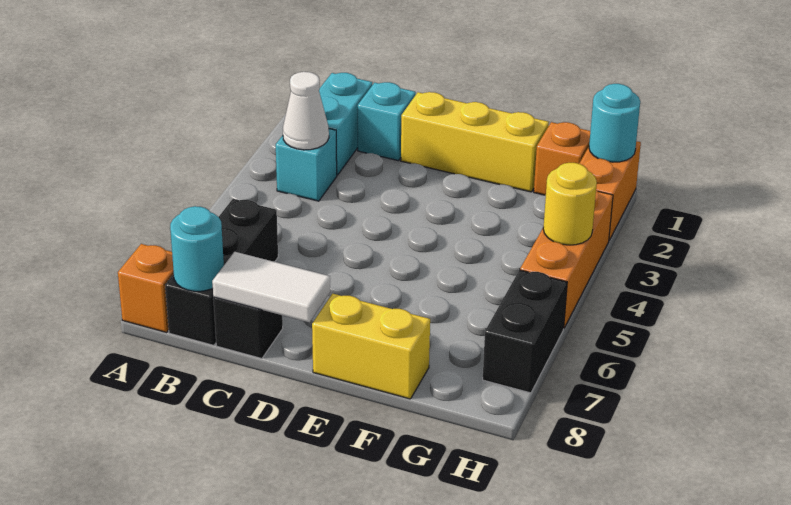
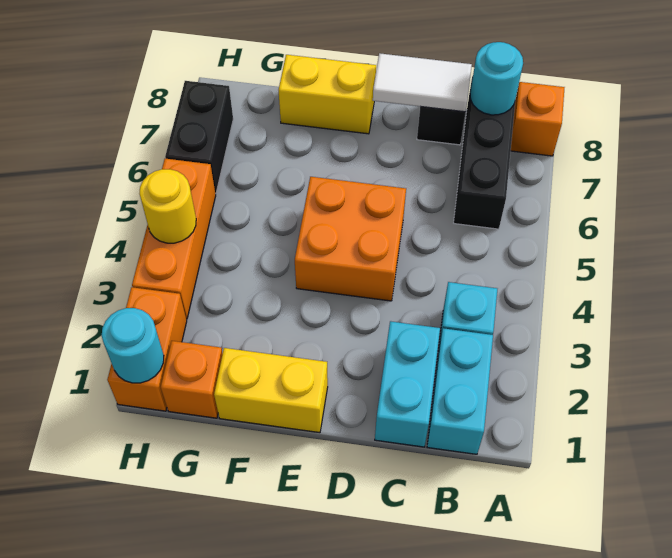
white cone B3 level 2 -> none
cyan brick C1 level 1 -> cyan brick C1:C2 level 1
yellow brick D1:F1 level 1 -> yellow brick E1:F1 level 1
none -> orange brick D4:E5 level 1

